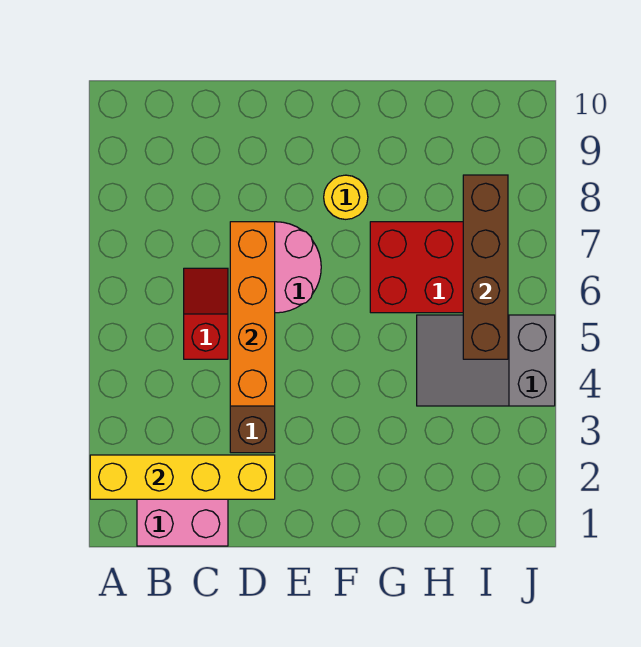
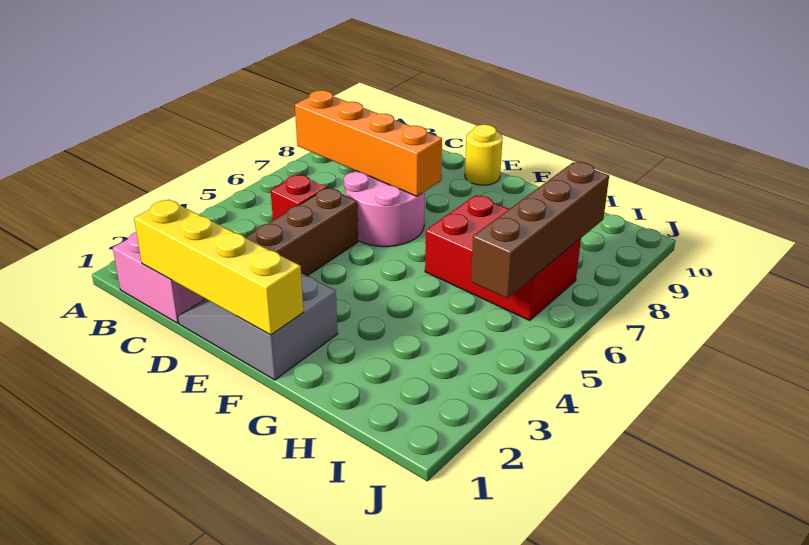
yellow brick A2:D2 level 2 -> yellow brick C1:F1 level 2
orange brick D4:D7 level 2 -> orange brick B7:E7 level 2
yellow round brick F8 level 1 -> yellow round brick E10 level 1
grey slope H4:J5 level 1 top J -> grey slope D1:F2 level 1 top F

